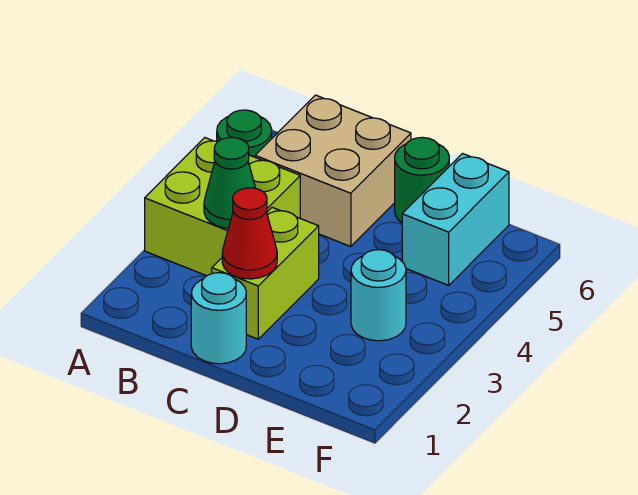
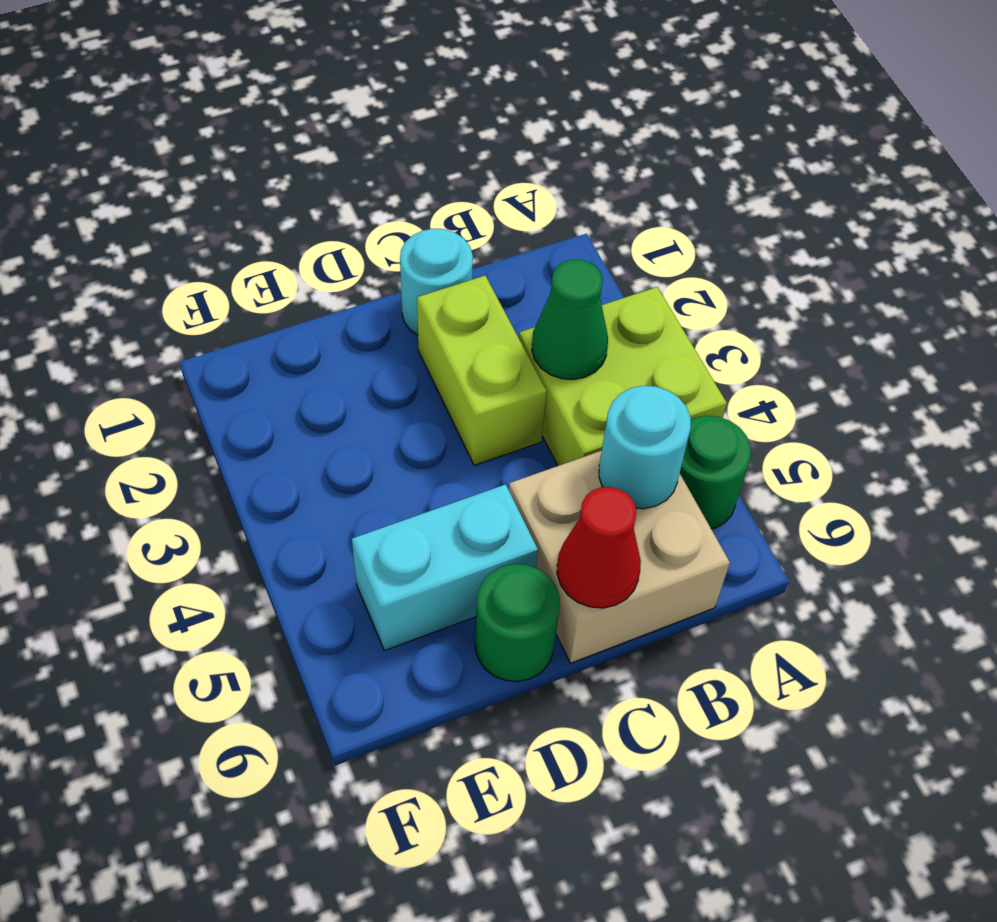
red cone C2 level 2 -> red cone C6 level 2
cyan round brick E3 level 1 -> cyan round brick B5 level 2
cyan brick E5:E6 level 1 -> cyan brick D5:E5 level 1

